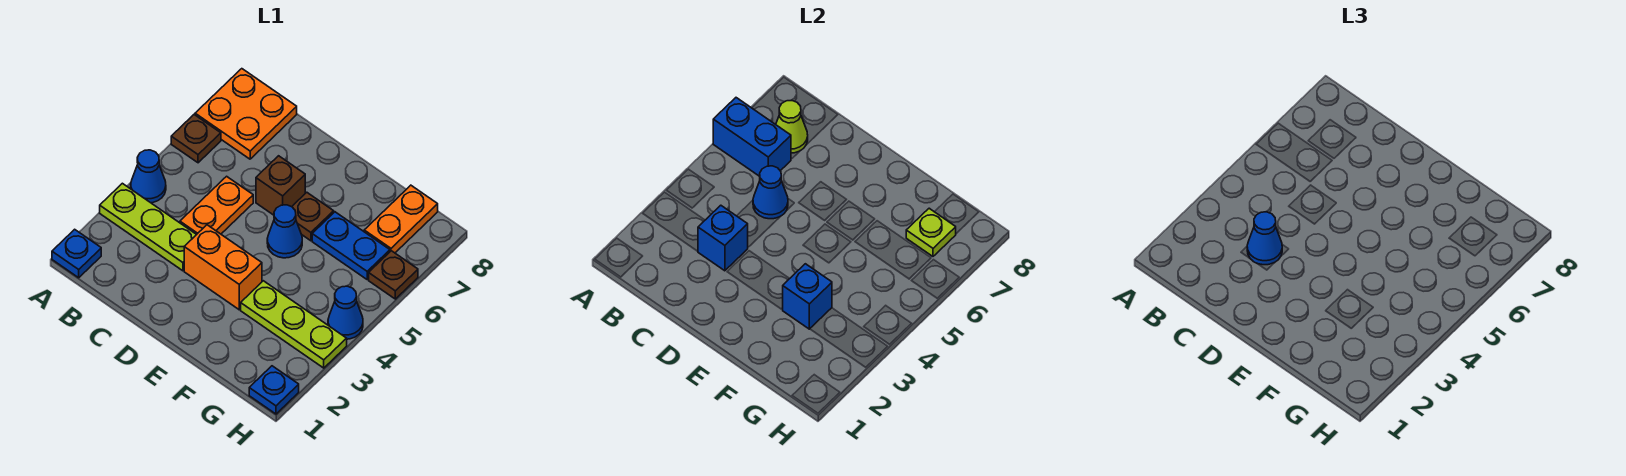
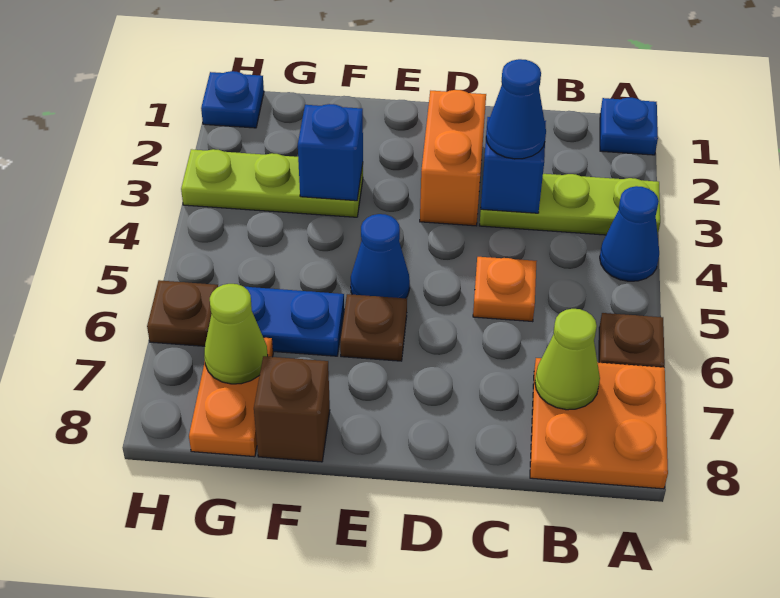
blue brick A6:B6 level 2 -> none
orange plate C4:C5 level 1 -> orange plate C5 level 1
blue cone C5 level 2 -> none
orange brick D3:E3 level 1 -> orange brick D2:D3 level 1
brown brick D6 level 1 -> brown brick F8 level 1
lime plate G7 level 2 -> lime cone G7 level 2
blue cone H4 level 1 -> none

